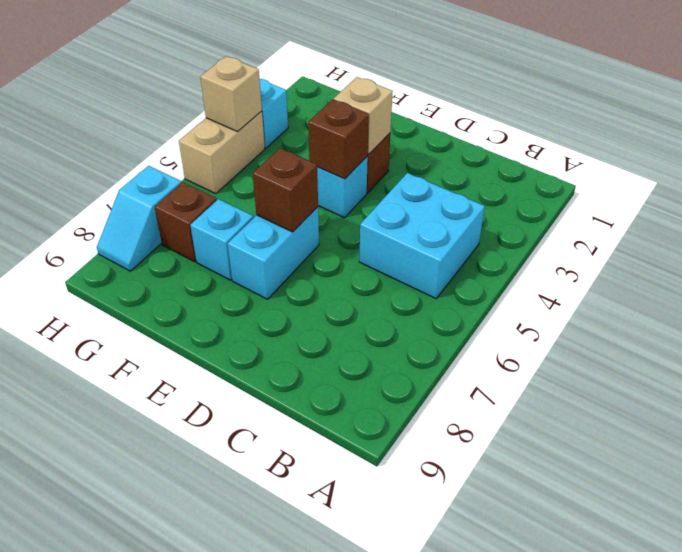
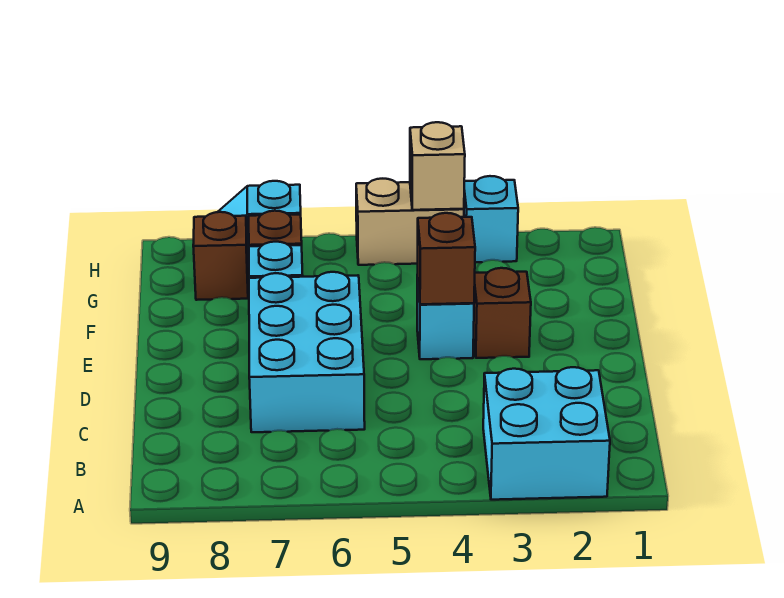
cyan brick B4:C5 level 1 -> cyan brick A2:B3 level 1
tan brick E3 level 2 -> none
cyan brick E6:E7 level 1 -> cyan brick C6:E7 level 1
brown brick E6 level 2 -> brown brick G8 level 1

